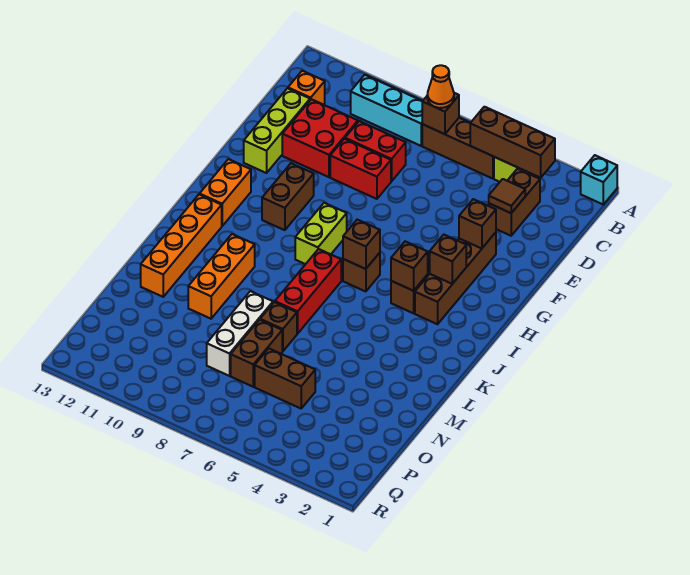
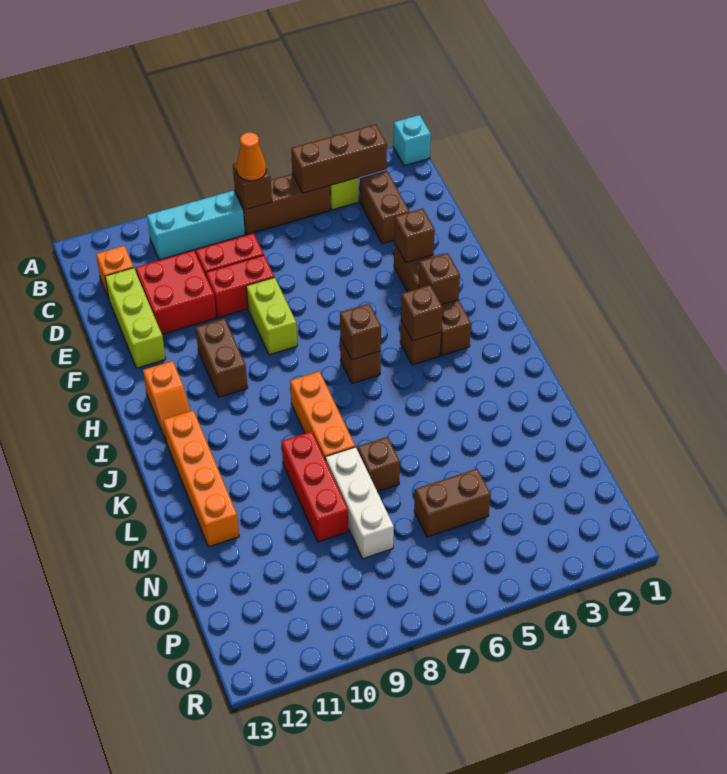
brown tile D3 level 2 -> none
lime brick H8:I8 level 1 -> lime brick F8:G8 level 1
orange brick H12:I12 level 1 -> orange slope H12:I12 level 1 top H
red brick J7:L7 level 1 -> red brick L9:N9 level 1
orange brick K10:M10 level 1 -> orange brick J8:L8 level 1
brown brick N7:O7 level 1 -> none

